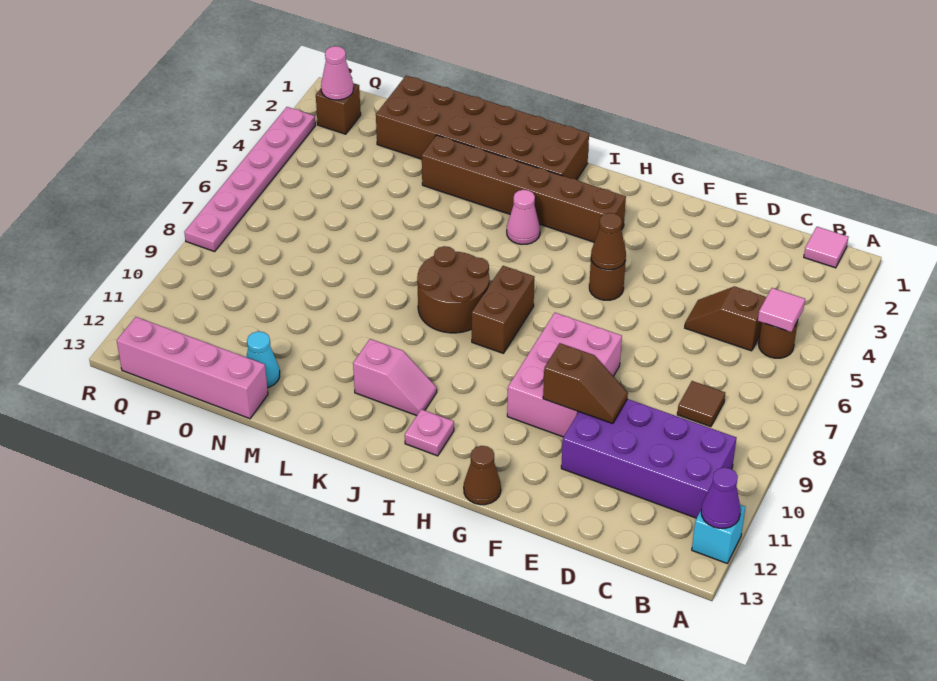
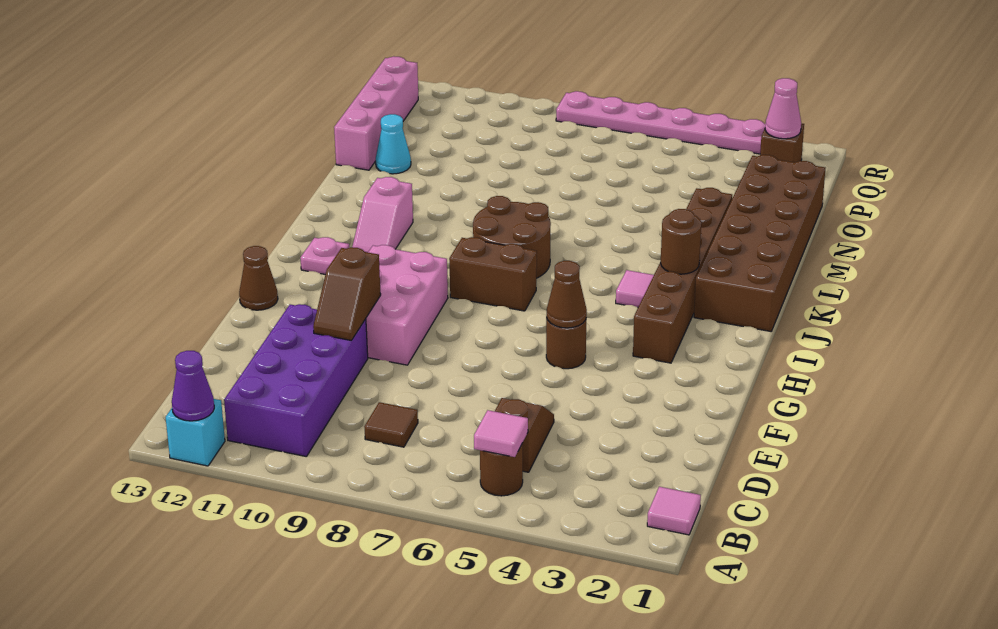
pink brick F8:G10 level 1 -> pink brick F9:H10 level 1
none -> brown round brick J3 level 2
pink cone J4 level 1 -> pink tile J4 level 1

